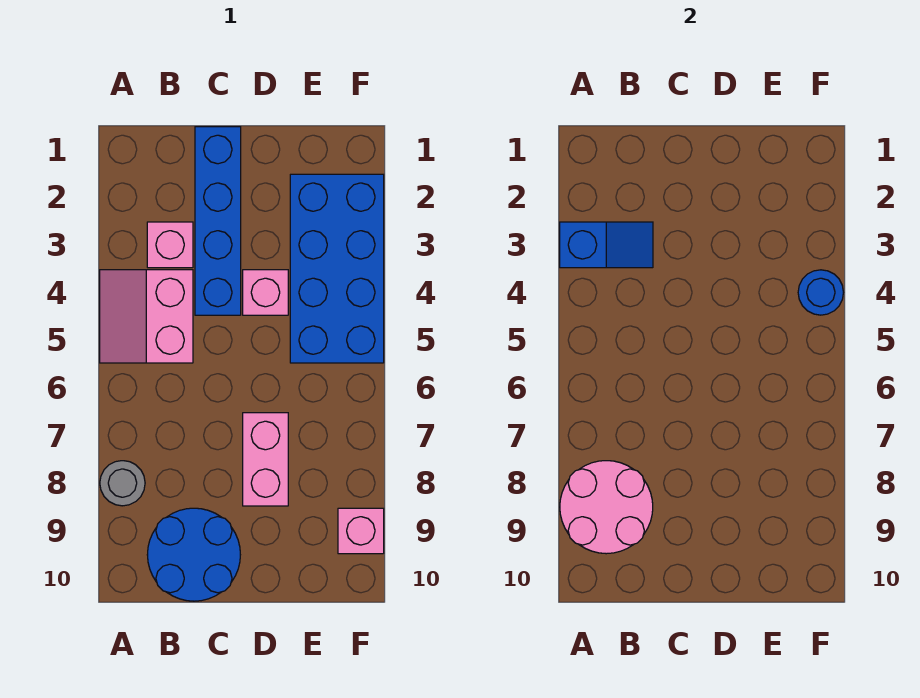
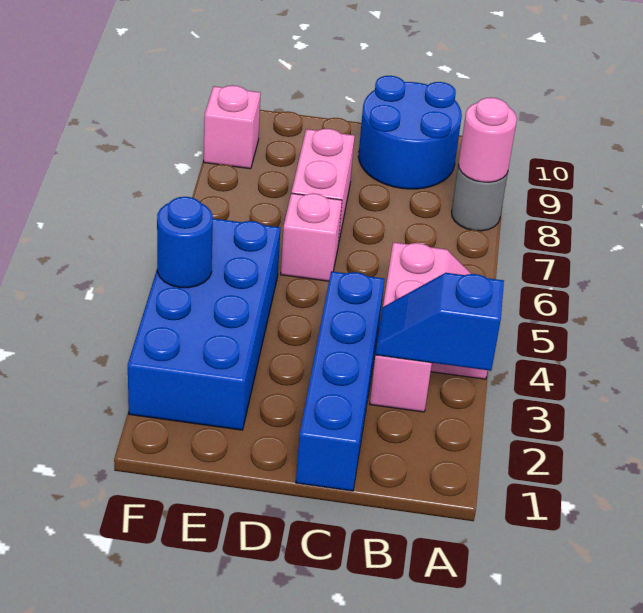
pink round brick A8:B9 level 2 -> pink round brick A8 level 2
pink brick D4 level 1 -> pink brick D6 level 1

